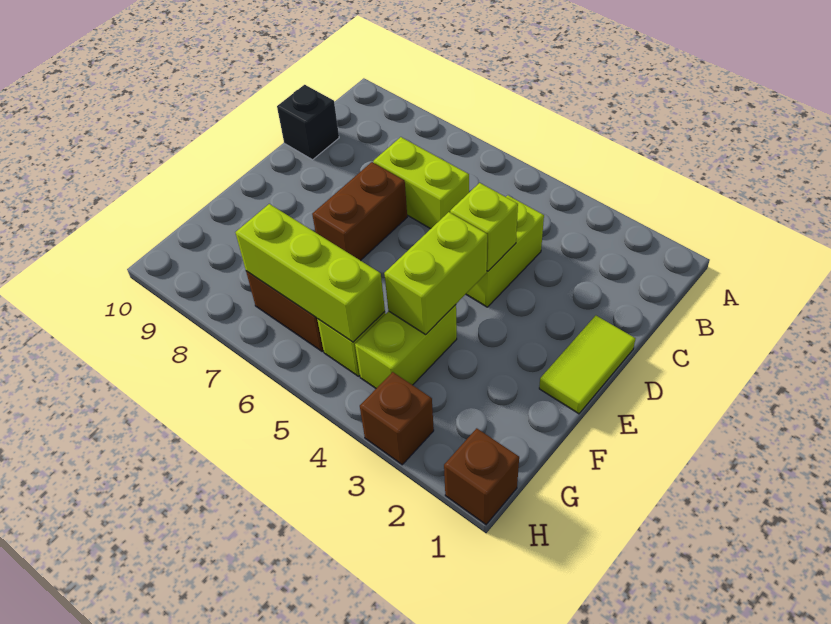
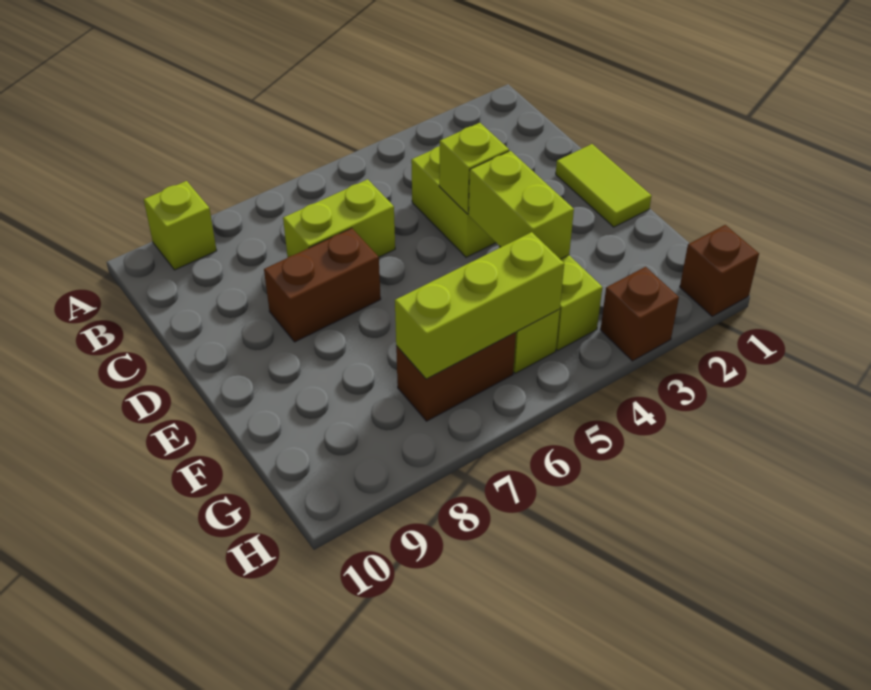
none -> lime brick A9 level 1
black brick C10 level 1 -> none
brown brick D7:E7 level 1 -> brown brick D7:D8 level 1

